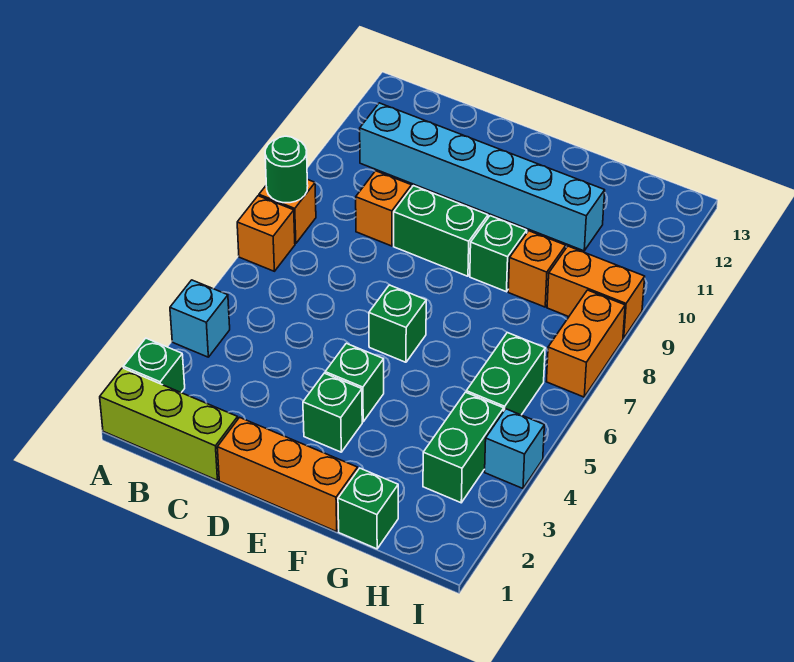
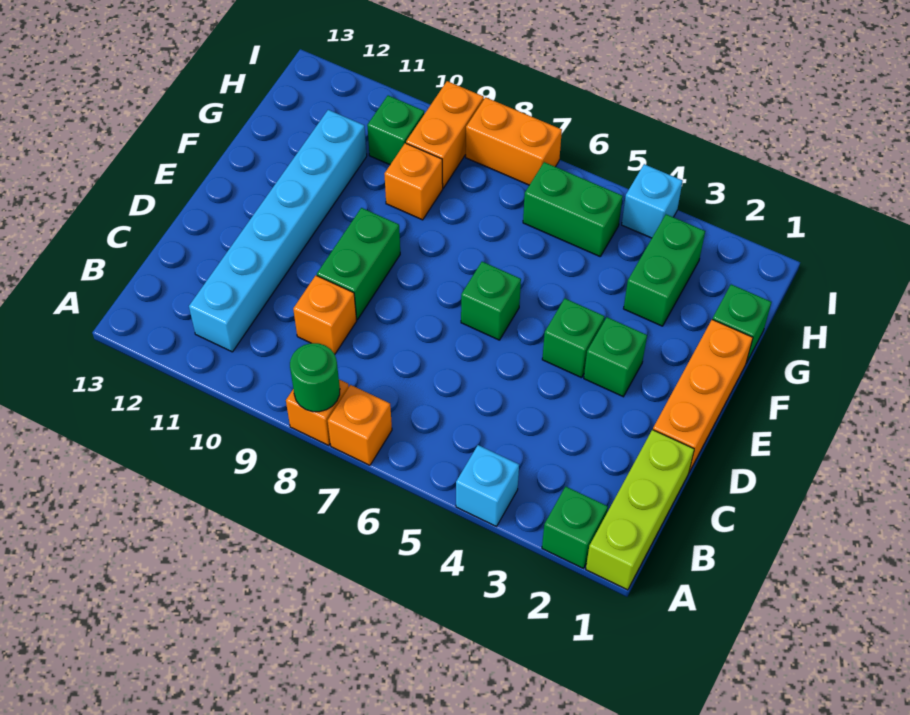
green brick F9 level 1 -> green brick H10 level 1
green brick H3:H4 level 1 -> green brick G3:H3 level 1

